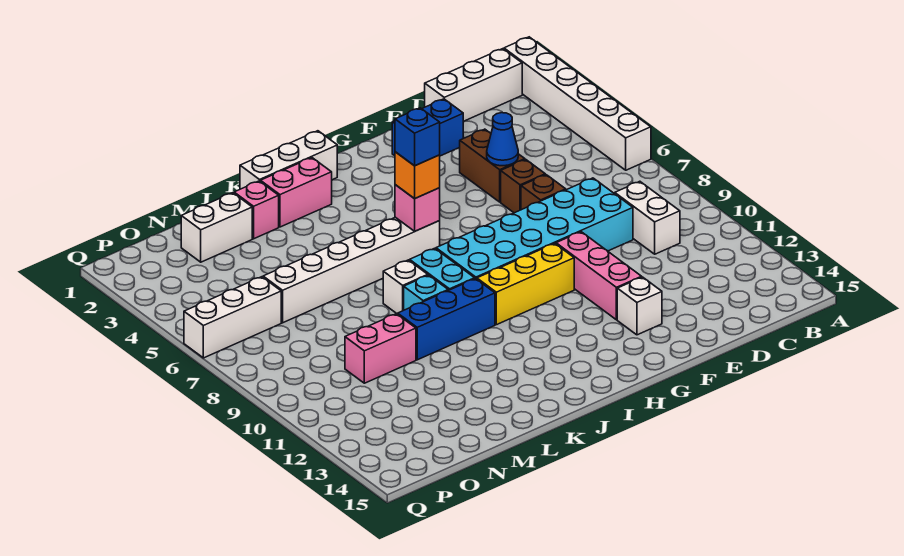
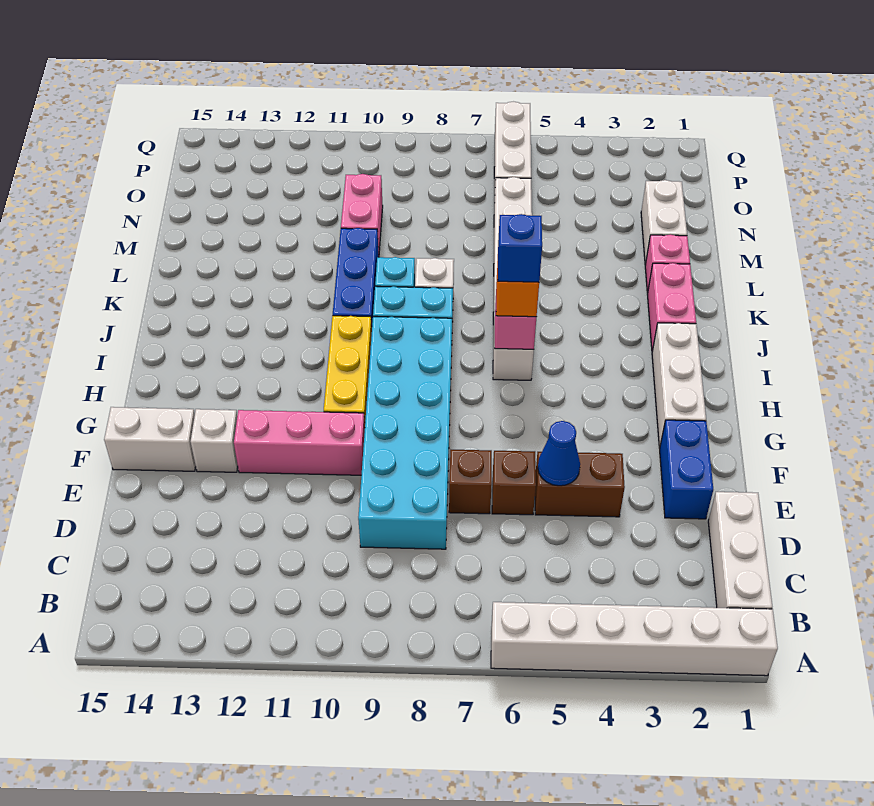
white brick C9:C10 level 1 -> white brick F14:F15 level 1
white brick I1:K1 level 1 -> white brick G2:I2 level 1

